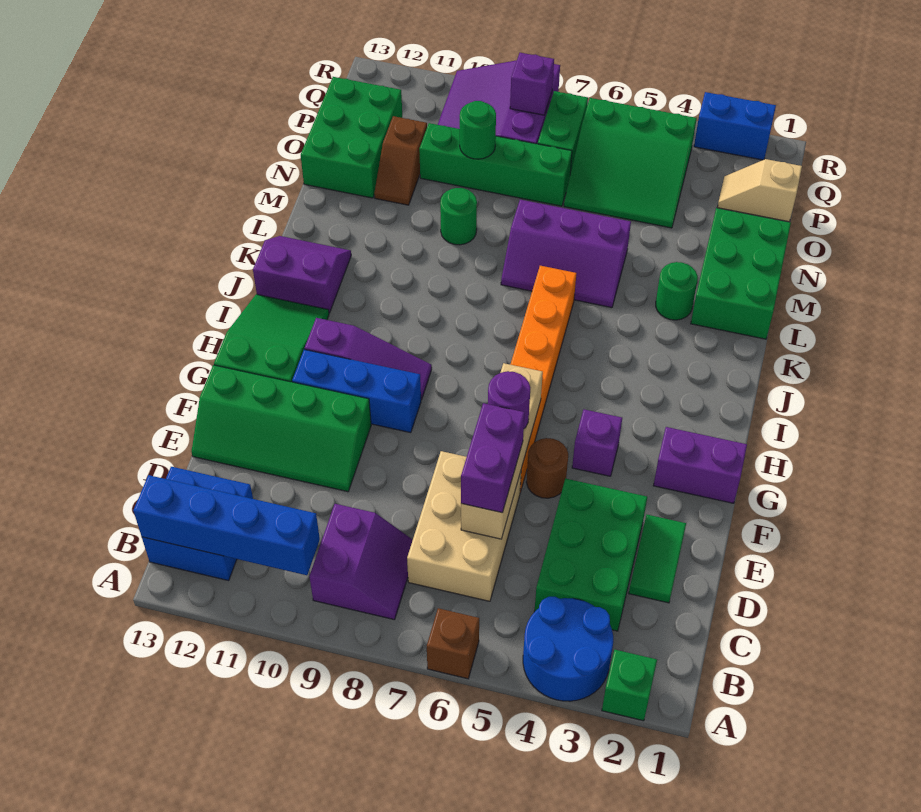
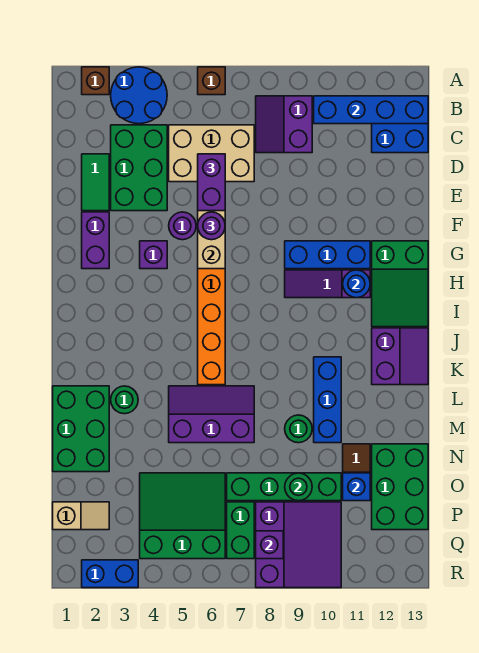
green brick A2 level 1 -> brown brick A2 level 1
tan brick C6:E7 level 1 -> tan brick C5:D7 level 1
green slope E10:F13 level 1 top F -> none
brown round brick F5 level 1 -> purple round brick F5 level 1
purple brick G1:G2 level 1 -> purple brick F2:G2 level 1
none -> blue round brick H11 level 2
purple slope J12:K13 level 1 top J -> purple slope J12:K13 level 1 top 12
none -> blue brick K10:M10 level 1
none -> blue brick O11 level 2

